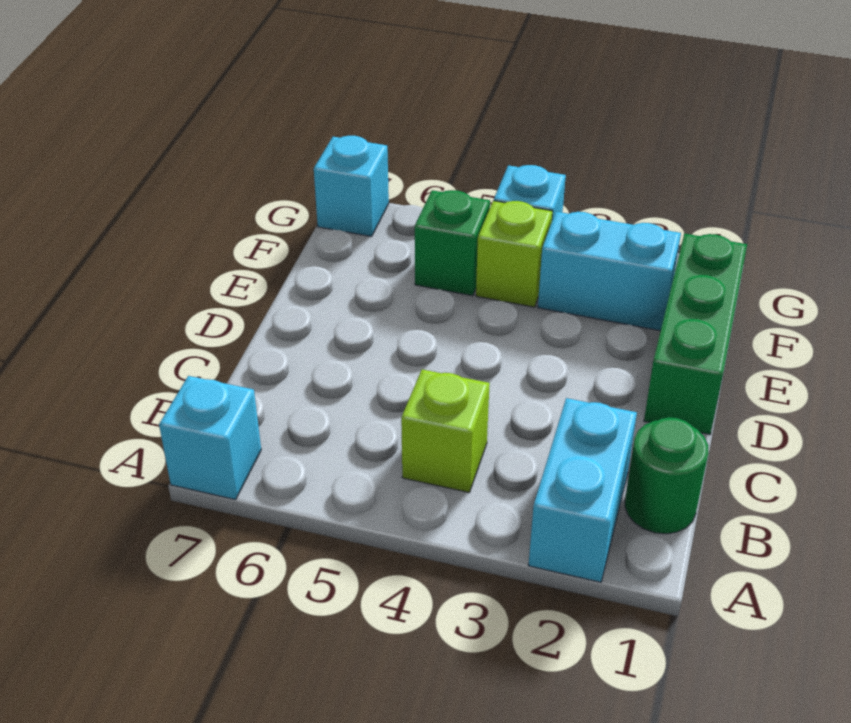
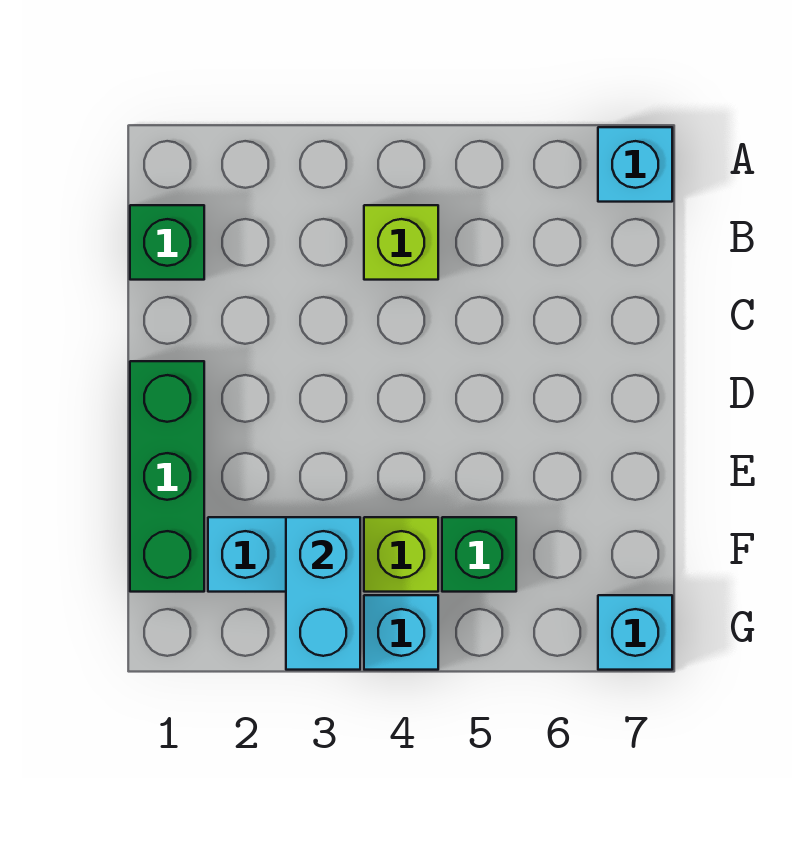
cyan brick A2:B2 level 1 -> cyan brick F3:G3 level 2
green round brick B1 level 1 -> green brick B1 level 1

